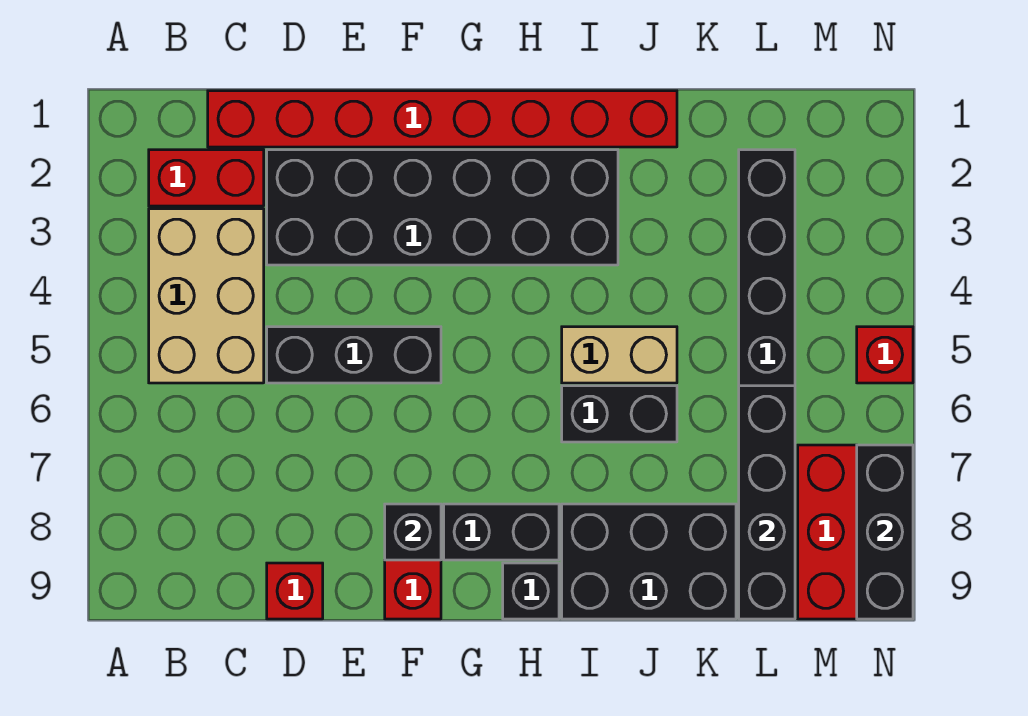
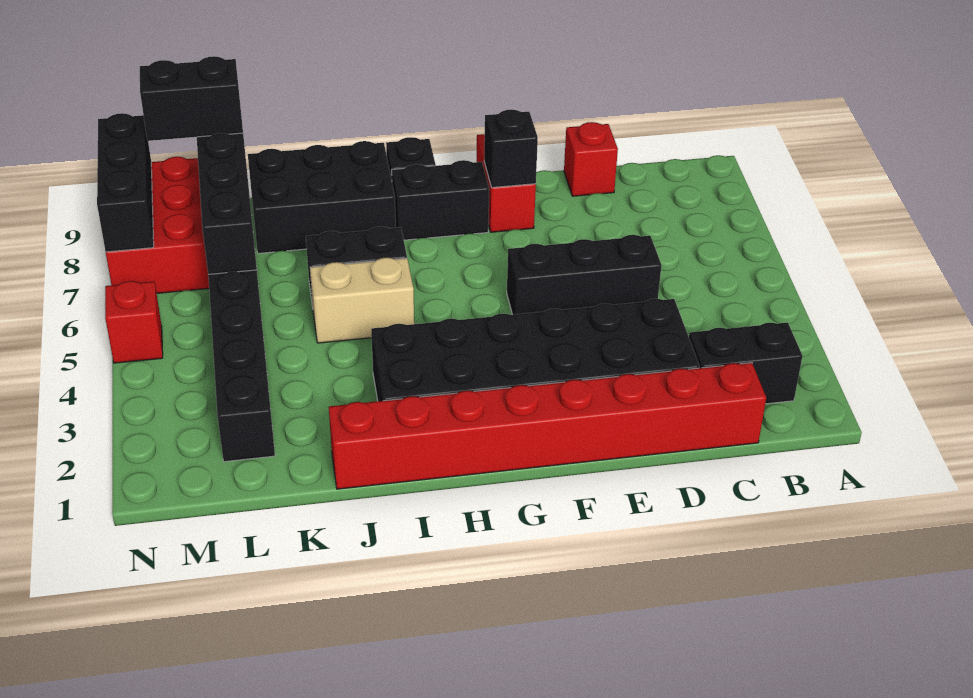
red brick B2:C2 level 1 -> black brick B2:C2 level 1
tan brick B3:C5 level 1 -> none
none -> black brick L9:M9 level 3

